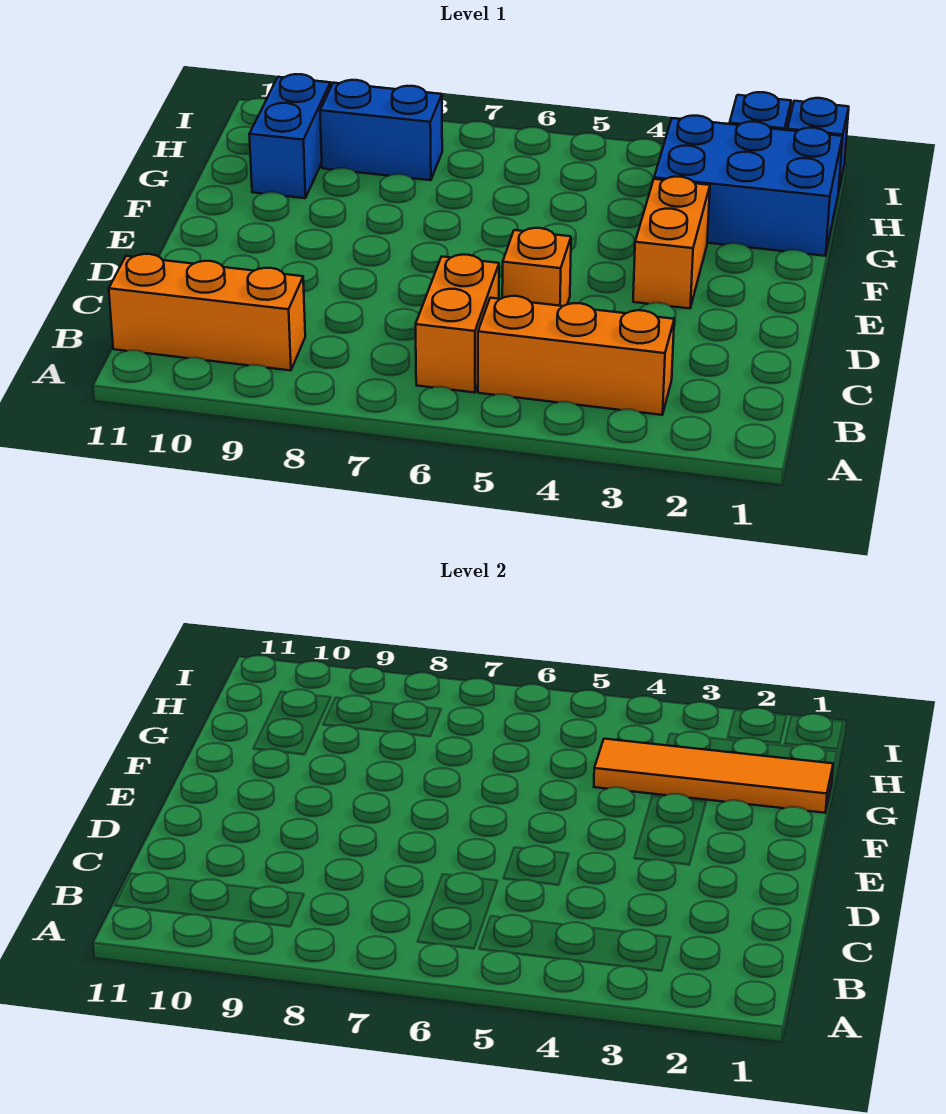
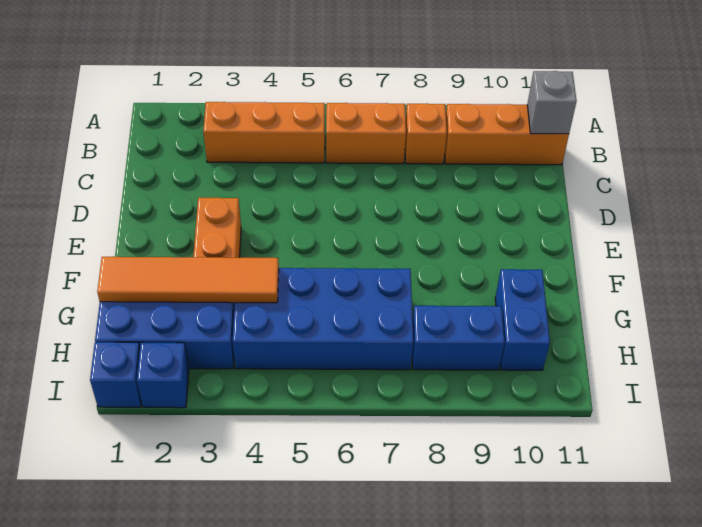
orange brick B6:C6 level 1 -> orange brick B6:B7 level 1
none -> grey brick B11 level 2
orange brick D5 level 1 -> orange brick B8 level 1
none -> blue brick G4:H7 level 1

